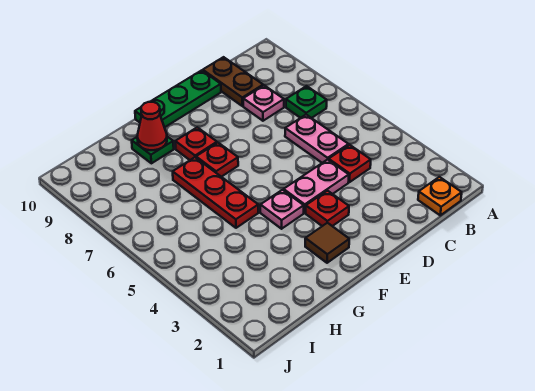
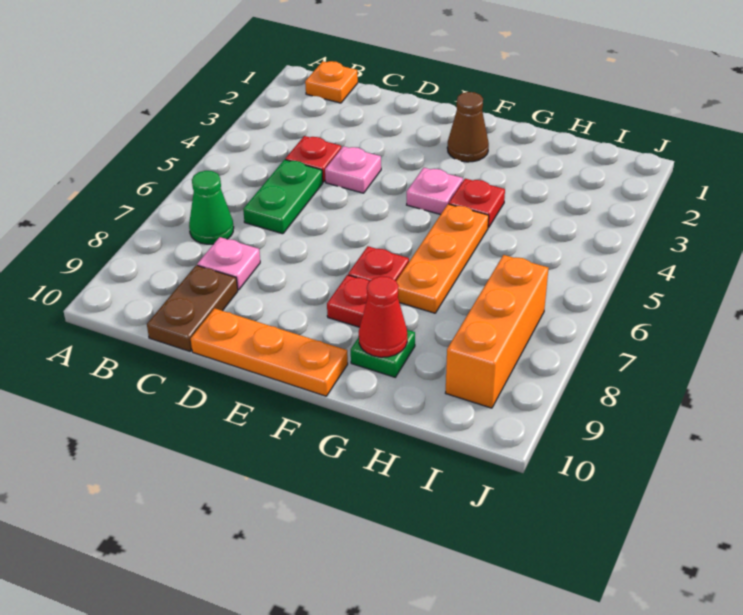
green plate B7 level 1 -> green cone B7 level 1
pink plate C5:C6 level 1 -> green plate C5:C6 level 1
pink plate D4:E4 level 1 -> pink plate D4 level 1
green plate D10:F10 level 1 -> orange plate D10:F10 level 1
red plate E3 level 1 -> red plate G4 level 1
brown tile F2 level 1 -> brown cone F2 level 1
red plate G5:G7 level 1 -> orange plate G5:G7 level 1
none -> orange brick I7:I9 level 1

